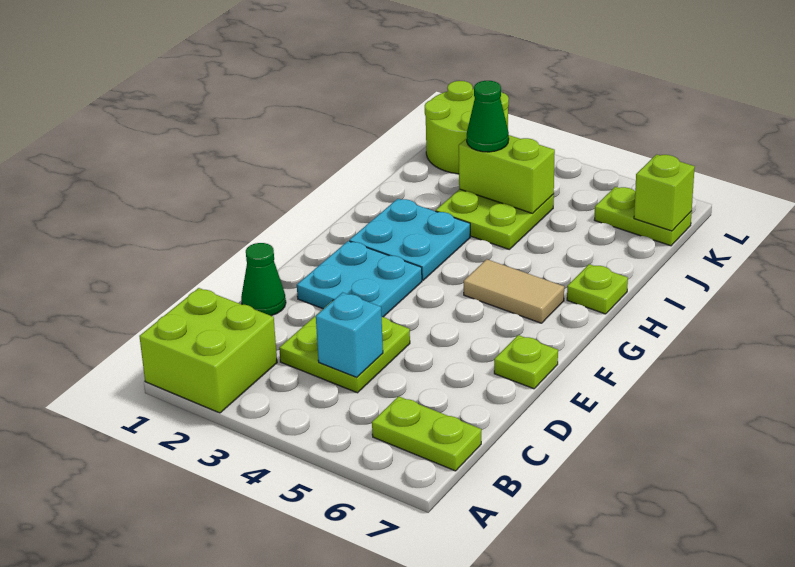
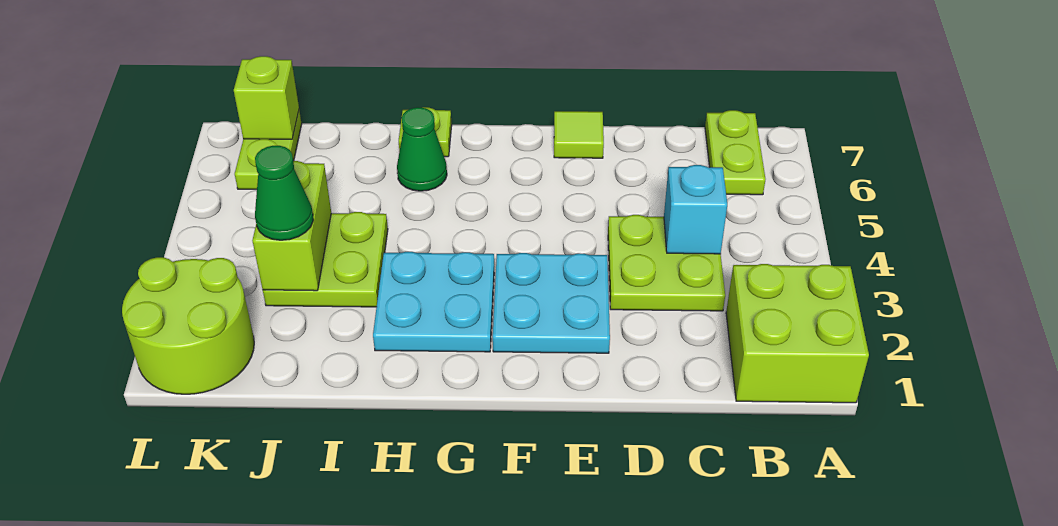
green cone D1 level 1 -> green cone H6 level 1
lime plate E7 level 1 -> lime tile E7 level 1
tan tile G5:G6 level 1 -> none

